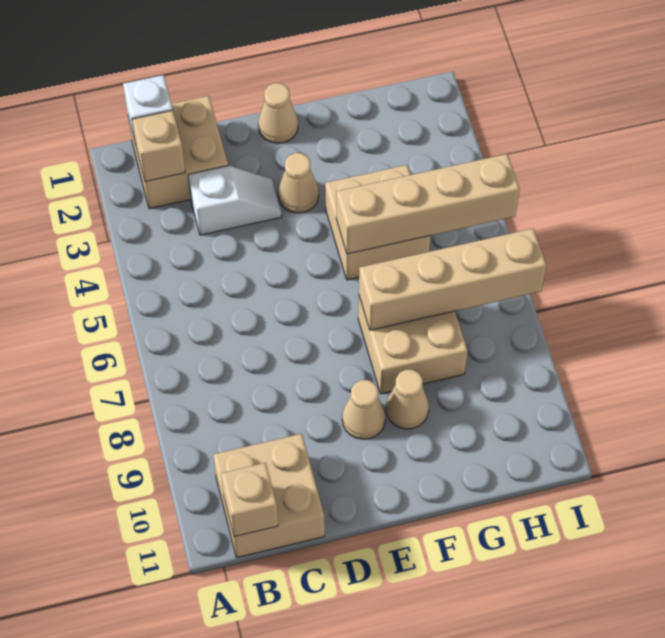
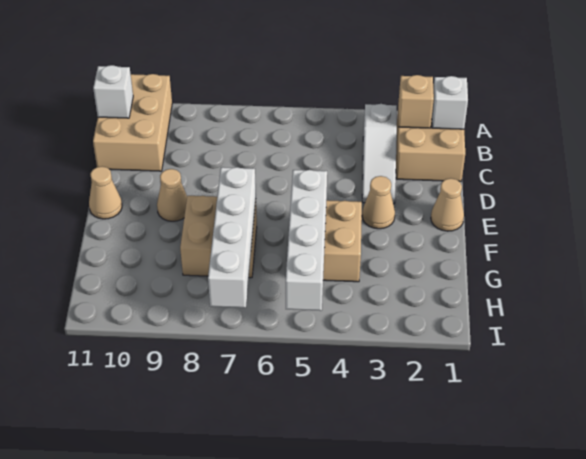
tan brick B10:C11 level 1 -> tan brick A10:C11 level 1
tan brick B11 level 2 -> white brick B11 level 2
white slope C3:D3 level 1 top C -> white slope B3:D3 level 1 top B
tan brick F5:I5 level 2 -> white brick F5:I5 level 2
tan brick F7:I7 level 2 -> white brick F7:I7 level 2
tan cone F9 level 1 -> tan cone E11 level 1

